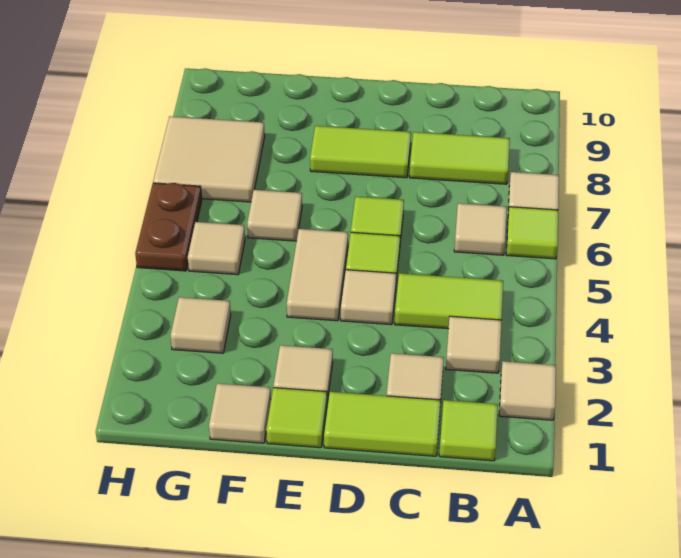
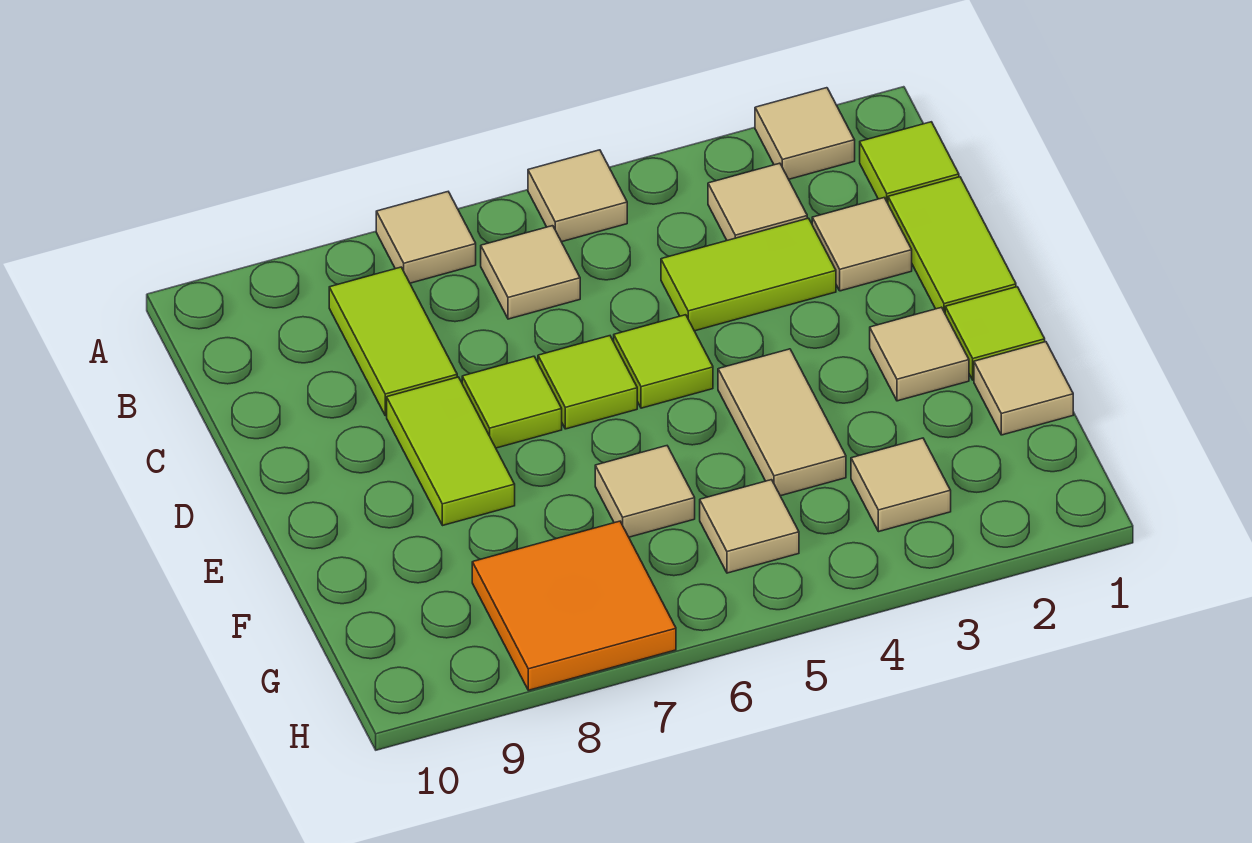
lime tile A6 level 1 -> lime tile D7 level 1
lime tile B4:C4 level 1 -> lime tile C3:C4 level 1
tan tile D4 level 1 -> tan tile A5 level 1
tan tile E4:E5 level 1 -> tan tile E4:F4 level 1
tan tile G7:H8 level 1 -> orange tile G7:H8 level 1
brown plate H5:H6 level 1 -> none

